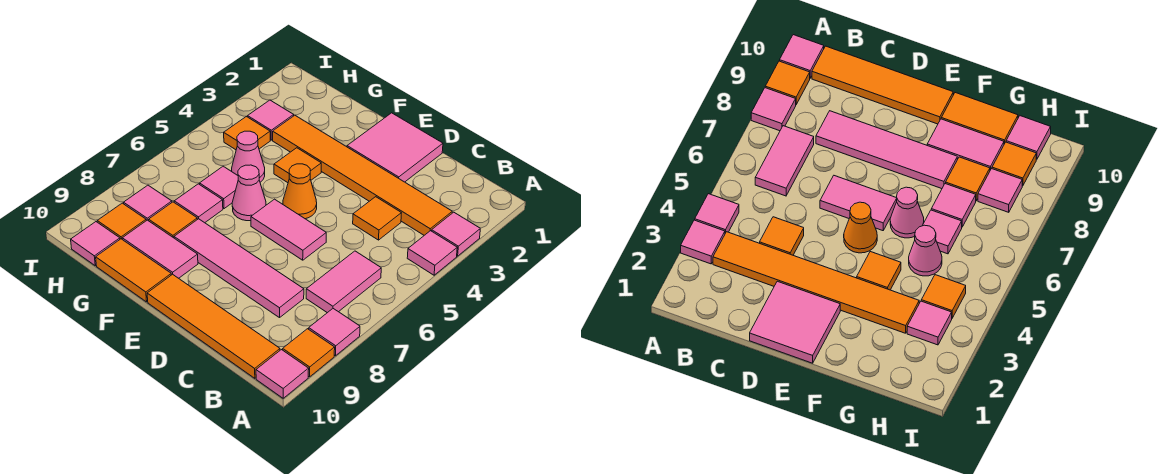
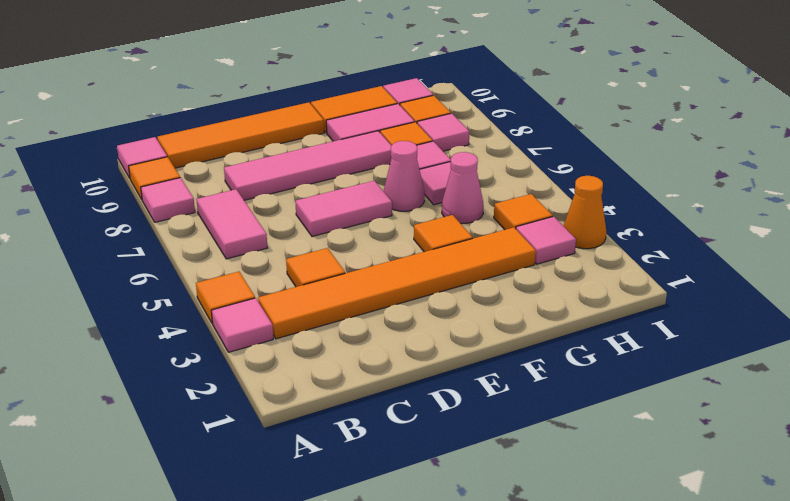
pink tile A4 level 1 -> orange tile A4 level 1
pink tile D1:E2 level 1 -> none
orange cone E5 level 1 -> orange cone I3 level 1

